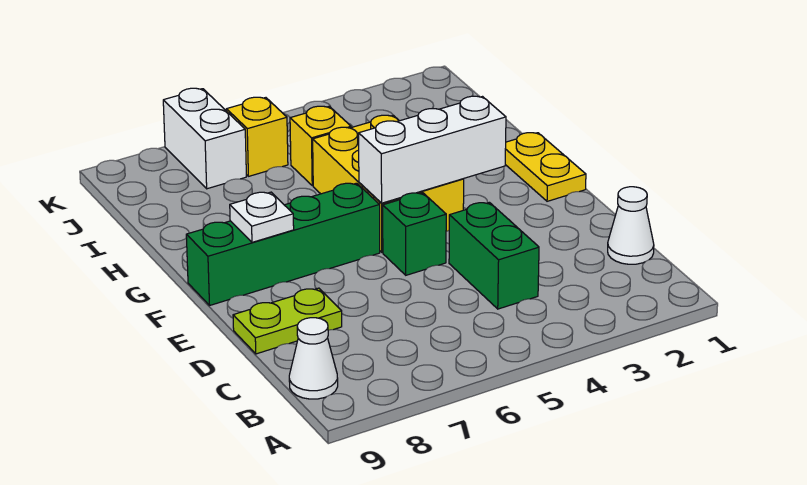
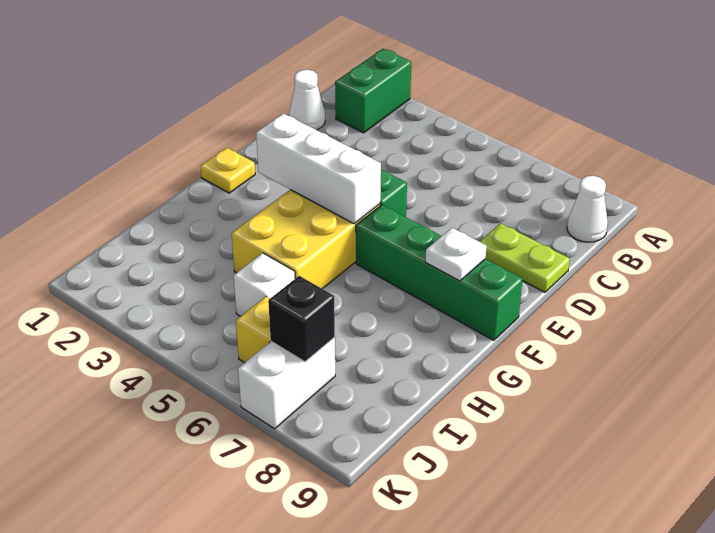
green brick C4:D4 level 1 -> green brick A2:B2 level 1
yellow plate F1:G1 level 1 -> yellow plate F1 level 1
yellow brick I5 level 1 -> white brick I5 level 1
none -> black brick J7 level 2

